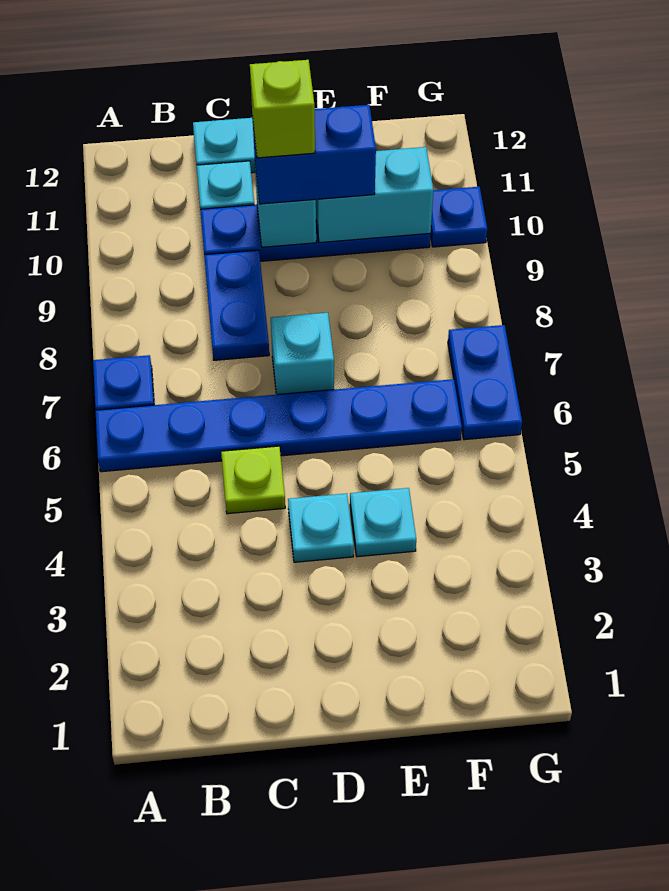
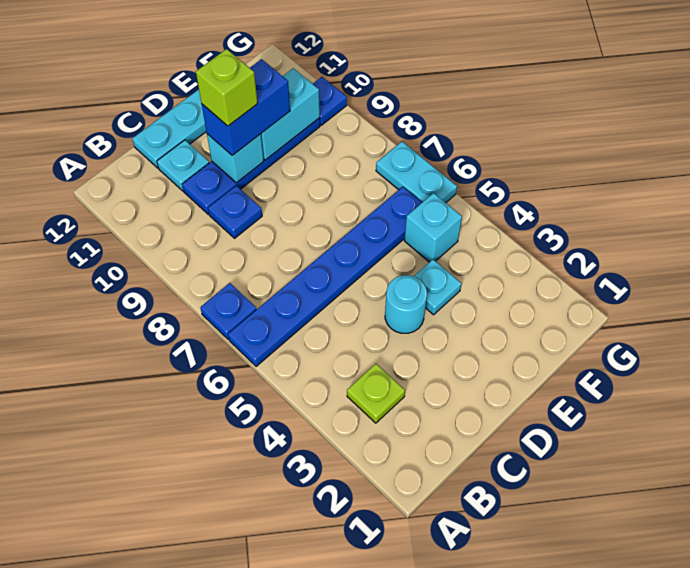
lime plate C5 level 1 -> lime plate B3 level 1
blue plate C8:C9 level 1 -> blue plate C9 level 1
cyan plate D4 level 1 -> cyan round brick D4 level 1
cyan brick D7 level 1 -> cyan brick F5 level 1
blue plate G6:G7 level 1 -> cyan plate G6:G7 level 1

